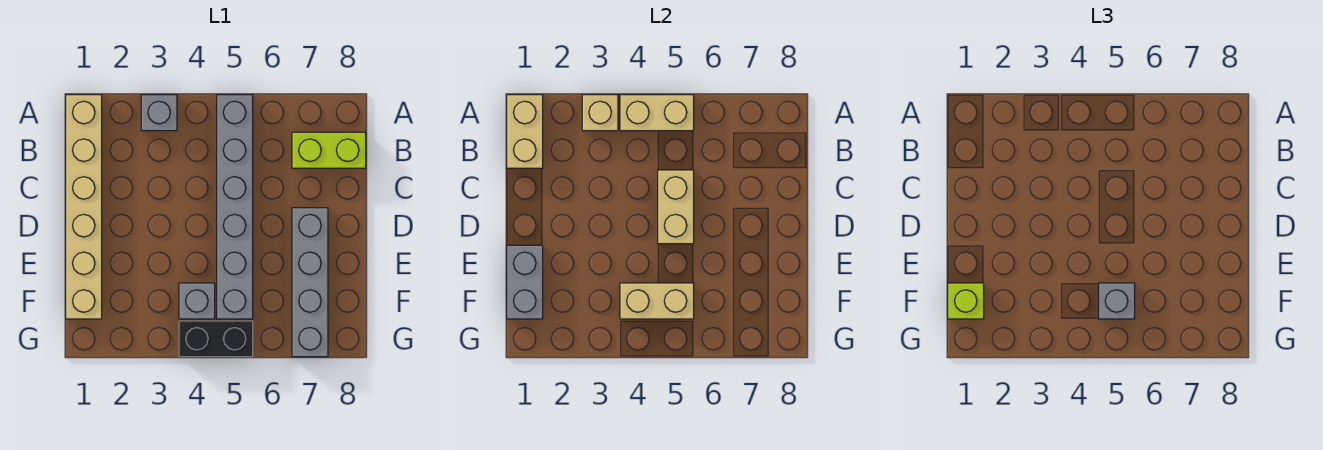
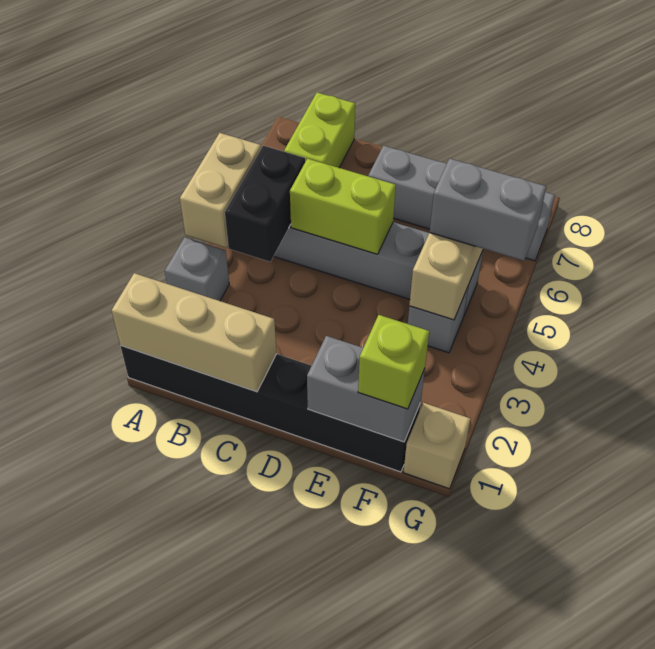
tan brick A1:F1 level 1 -> black brick A1:F1 level 1
tan brick A1:B1 level 2 -> tan brick A1:C1 level 2
tan brick A3 level 2 -> tan brick G1 level 1
tan brick C5:D5 level 2 -> lime brick C5:D5 level 2
grey brick F5 level 3 -> grey brick F5:G5 level 3
black brick G4:G5 level 1 -> black brick B4:B5 level 2

